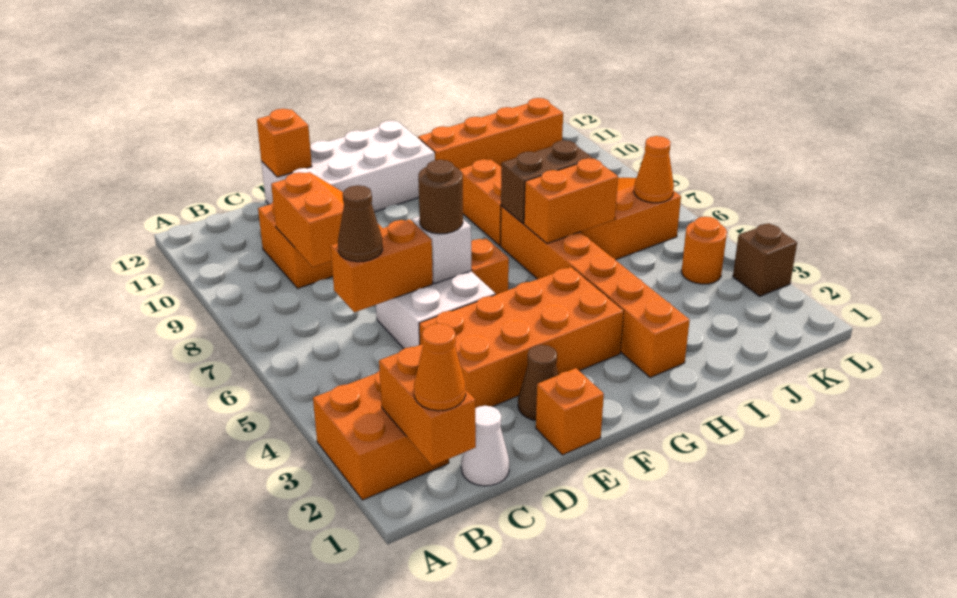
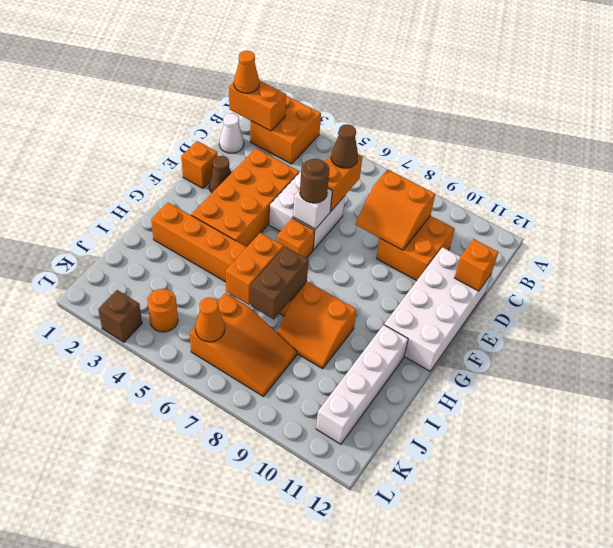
orange brick H11:K11 level 1 -> white brick H11:K11 level 1

